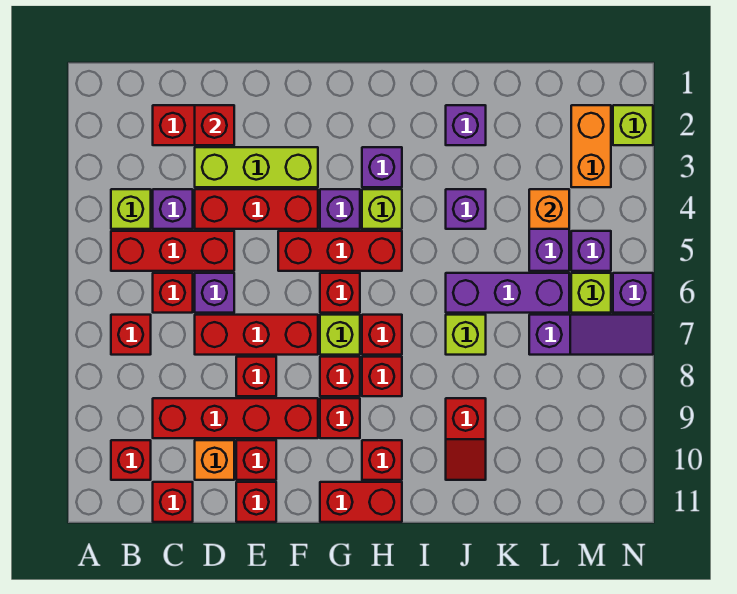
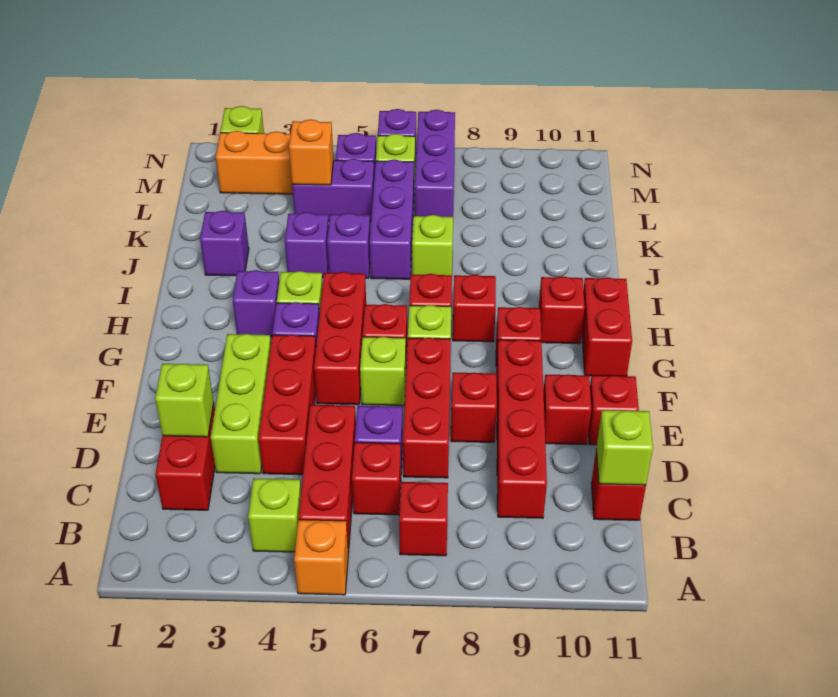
red brick B10 level 1 -> none
purple brick C4 level 1 -> purple brick J5 level 1
none -> lime brick C11 level 2
red brick D2 level 2 -> lime brick D2 level 2
orange brick D10 level 1 -> orange brick A5 level 1
none -> lime brick F6 level 1
red brick G8 level 1 -> none
red slope J9:J10 level 1 top 9 -> none
purple slope L7:N7 level 1 top L -> purple brick L7:N7 level 1

